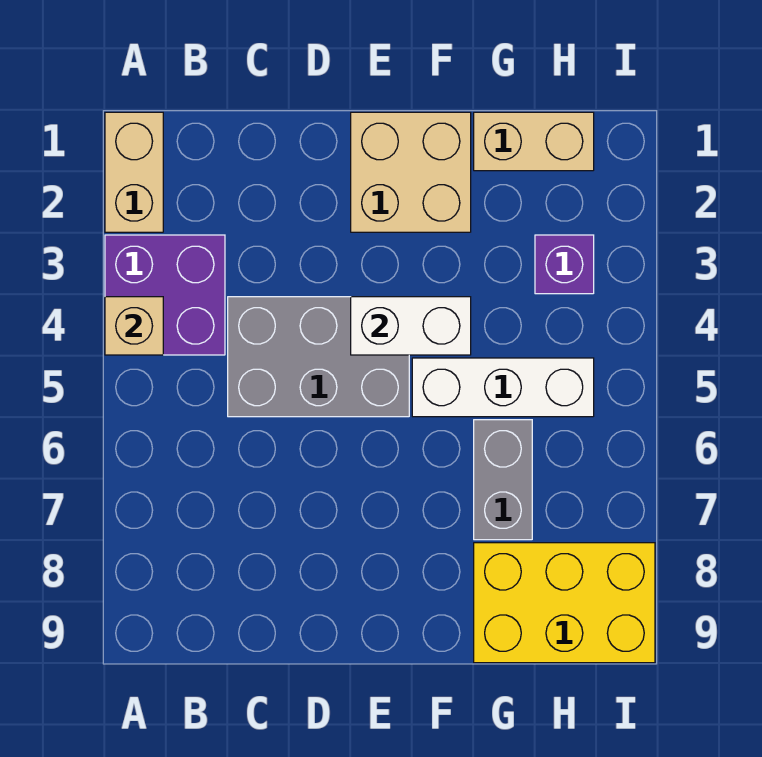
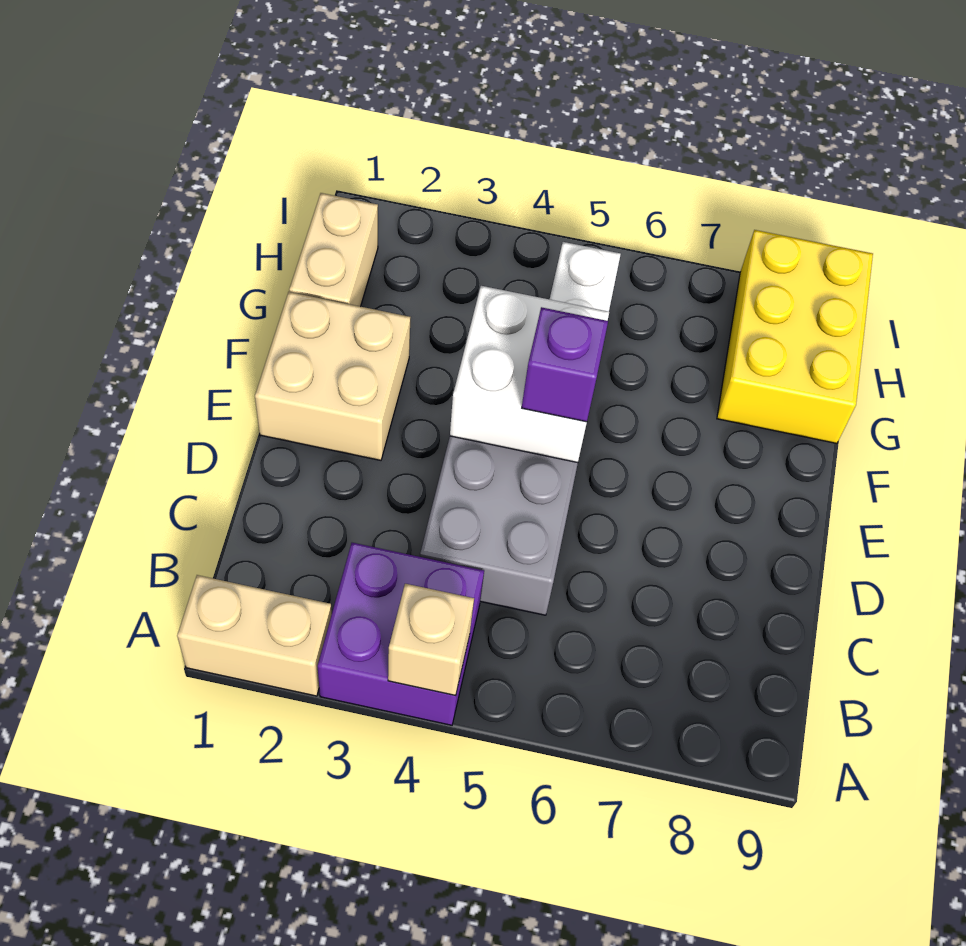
white brick E4:F4 level 2 -> white brick E4:F5 level 2
grey brick G6:G7 level 1 -> none
purple brick H3 level 1 -> purple brick E5 level 3

